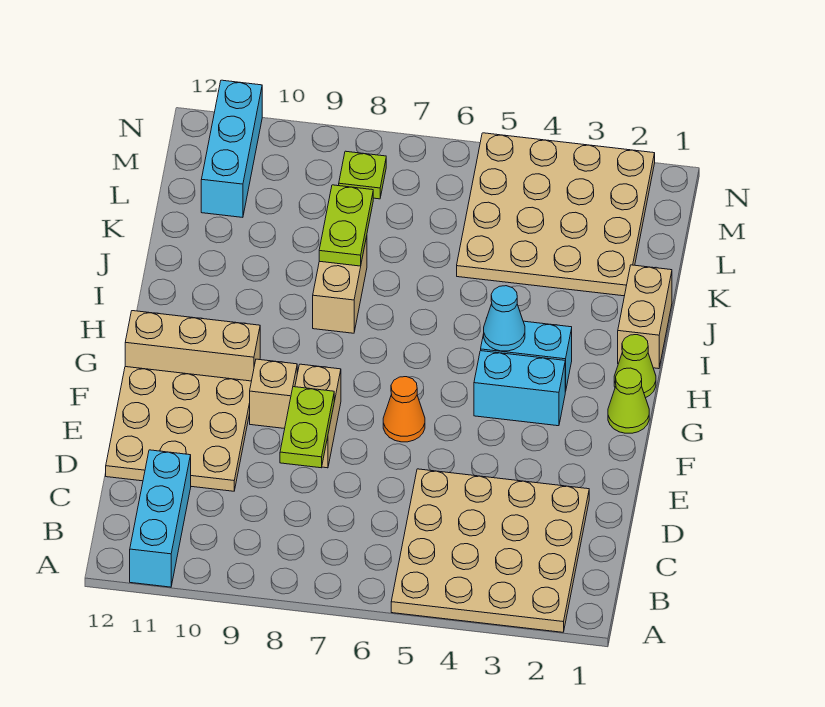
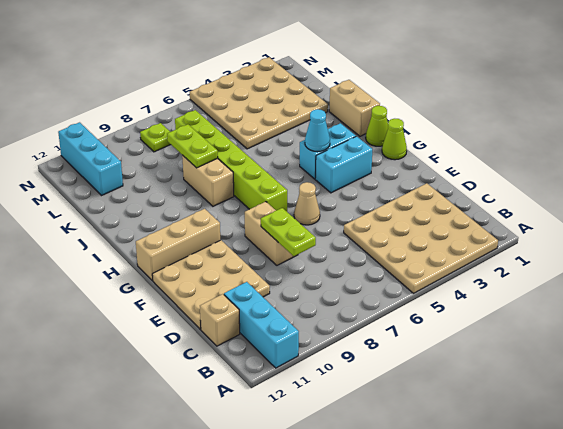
orange cone F6 level 1 -> tan cone F6 level 1
tan brick F9 level 1 -> tan brick C12 level 1
none -> lime brick G7:L7 level 1

